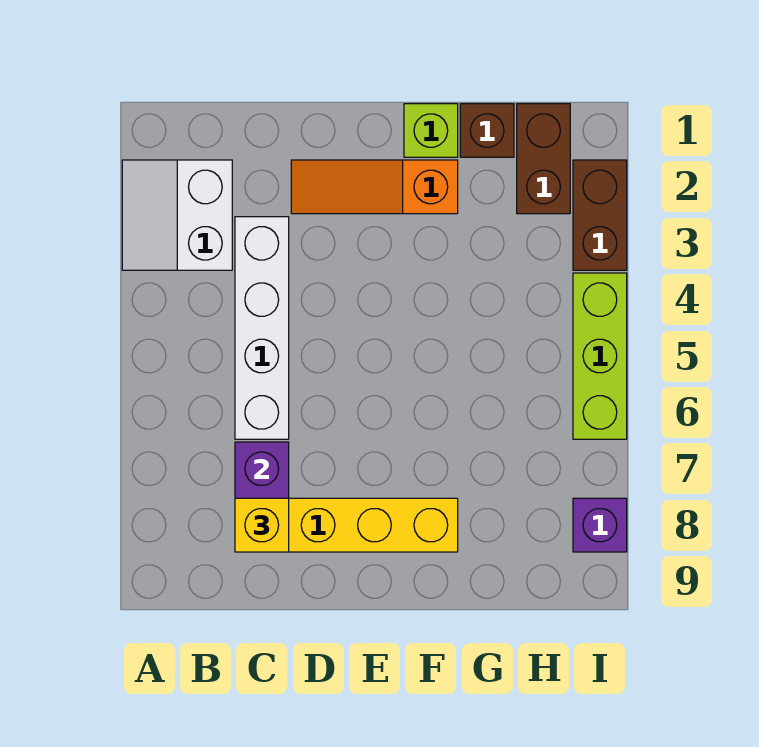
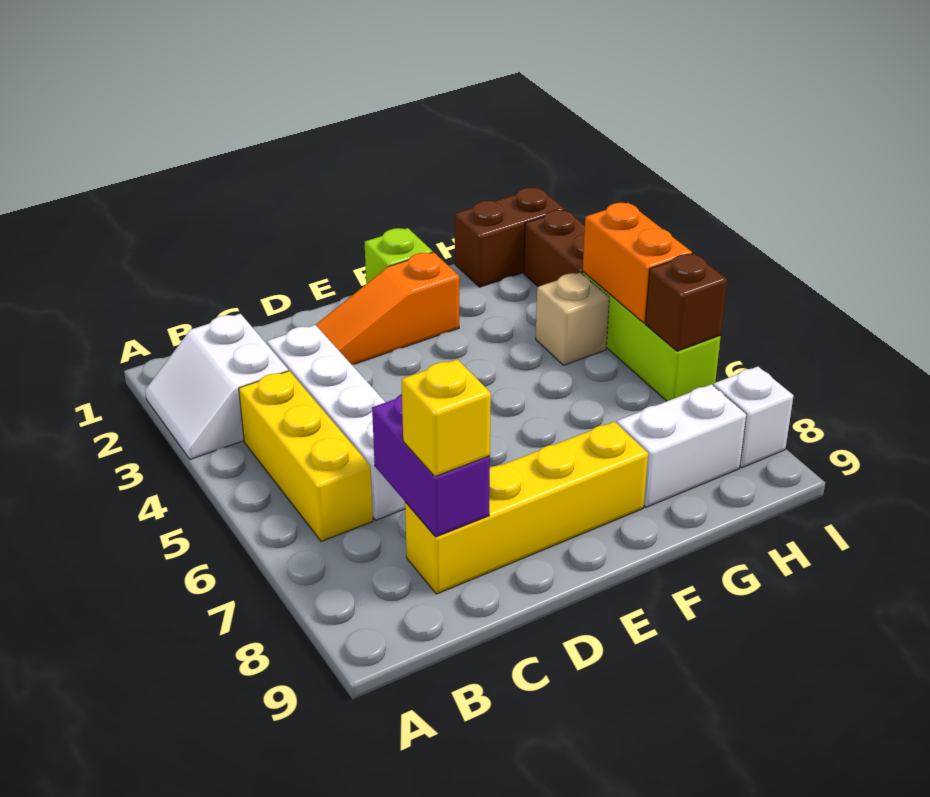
none -> yellow brick B4:B6 level 1
brown brick G1 level 1 -> brown brick I6 level 2
none -> white brick G8:H8 level 1
brown brick H1:H2 level 1 -> brown brick H1:I1 level 1
none -> tan brick H4 level 1
none -> orange brick I4:I5 level 2
purple brick I8 level 1 -> white brick I8 level 1

